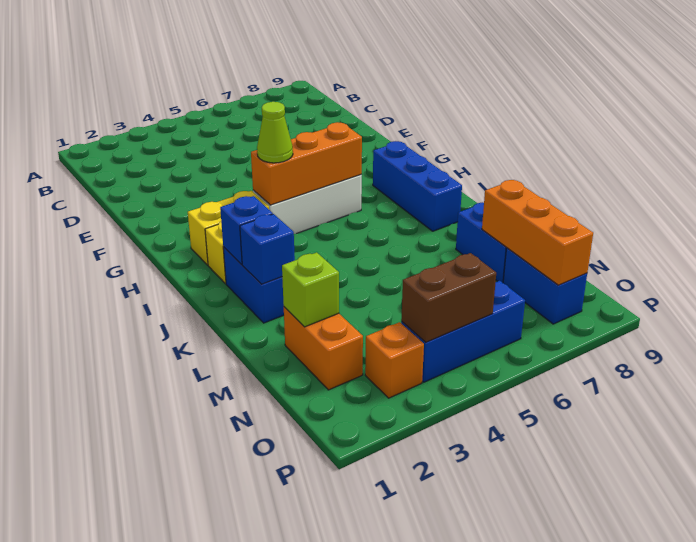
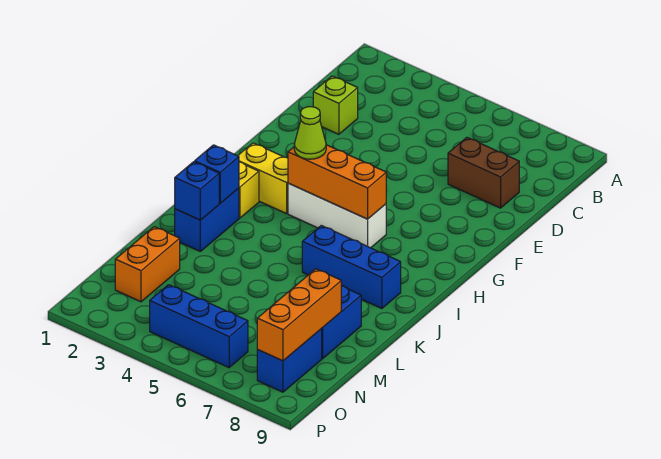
blue brick H8:J8 level 1 -> blue brick J6:J8 level 1
lime brick M2 level 2 -> lime brick D2 level 1
orange brick O3 level 1 -> none
brown brick O4:O5 level 2 -> brown brick D7:D8 level 1

